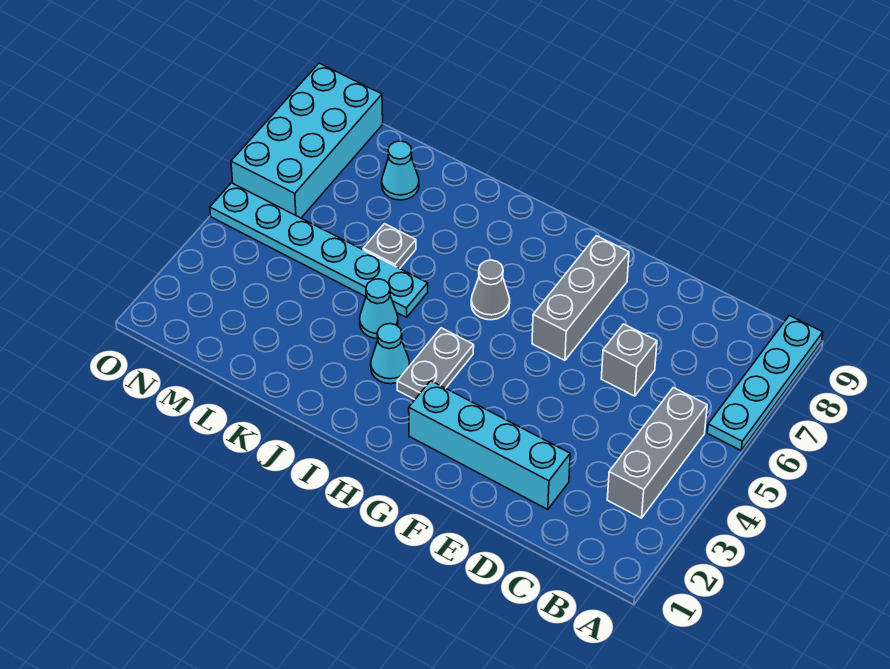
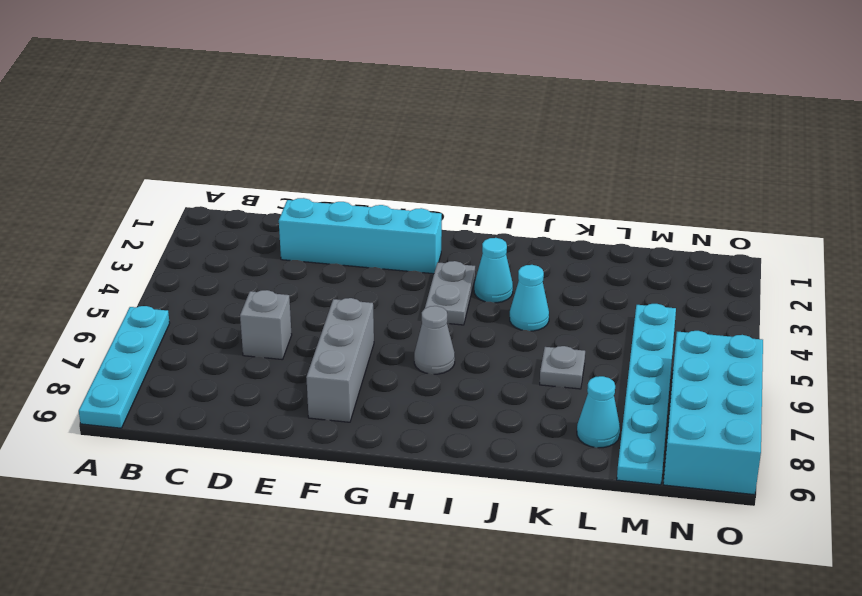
grey brick B3:B5 level 1 -> none
cyan plate J5:O5 level 1 -> cyan plate M4:M9 level 1

